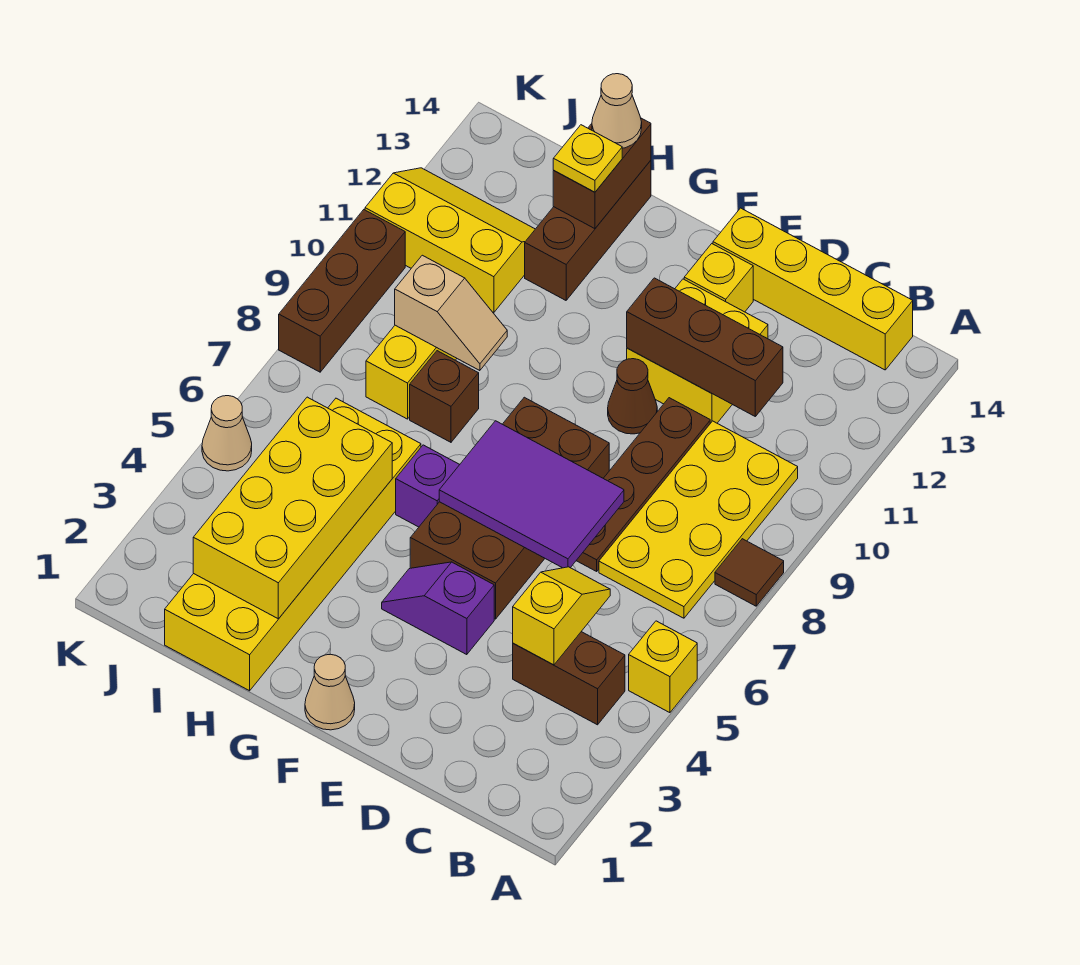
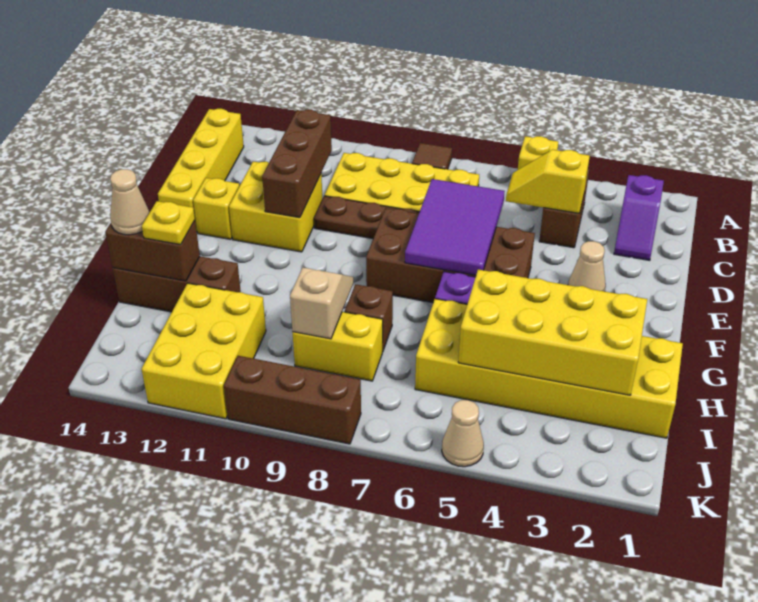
purple slope E4:F4 level 1 top E -> purple slope B2:C2 level 1 top B
brown cone E10 level 1 -> none
tan cone F1 level 1 -> tan cone E3 level 1
yellow slope I11:K12 level 1 top 11 -> yellow brick I11:K12 level 1

